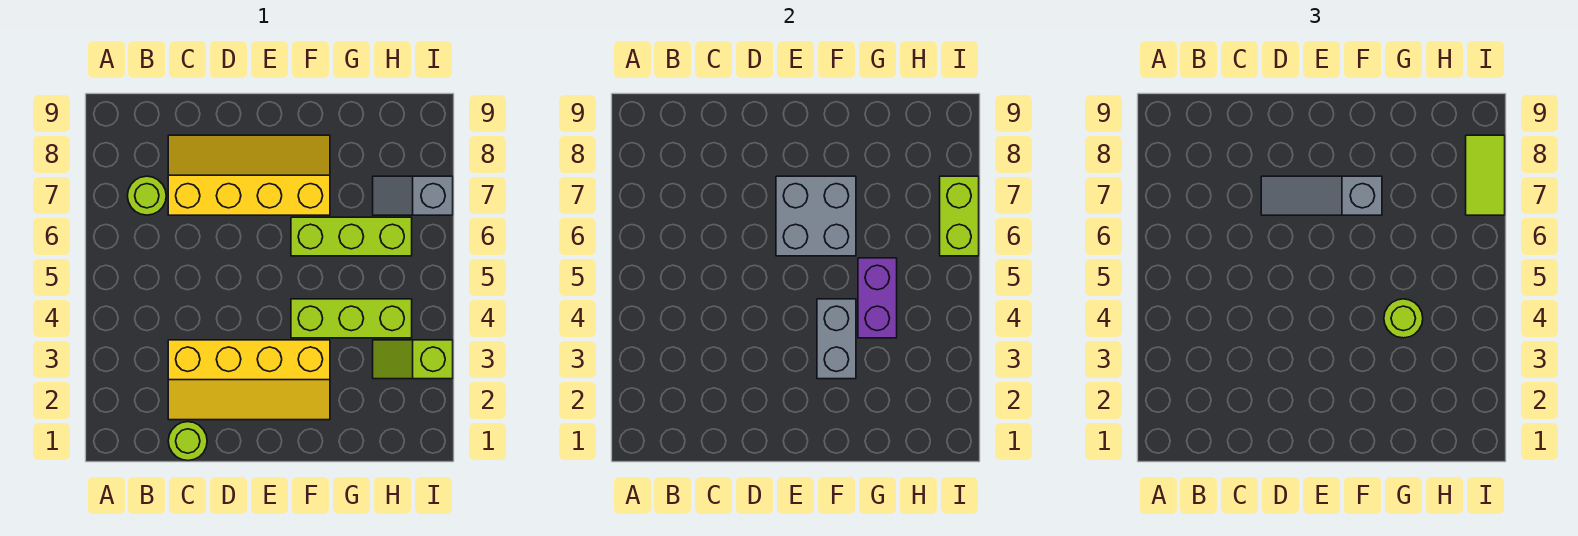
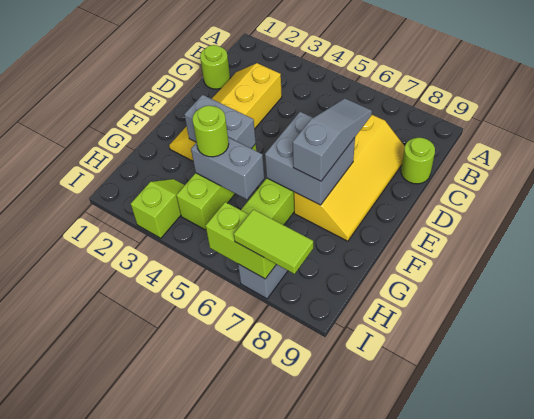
lime round brick B7 level 1 -> lime round brick C9 level 1
purple brick G4:G5 level 2 -> grey brick G4:G5 level 2

